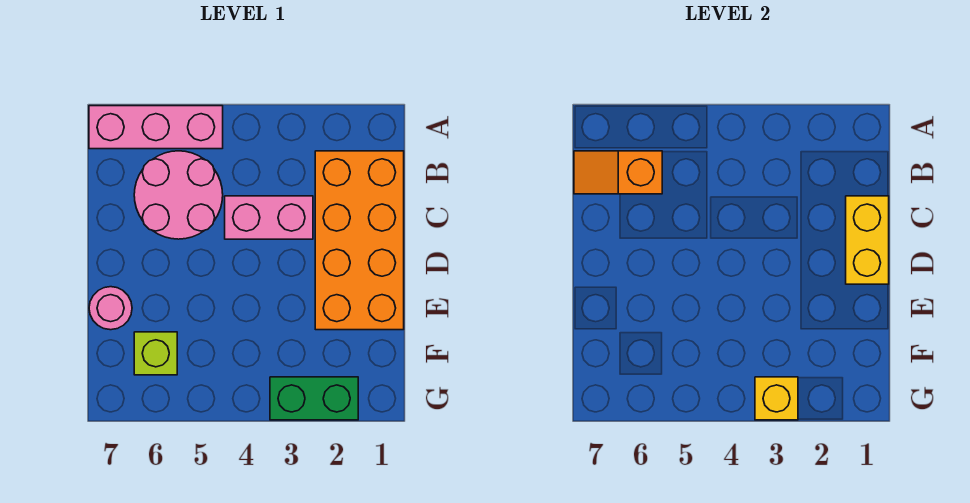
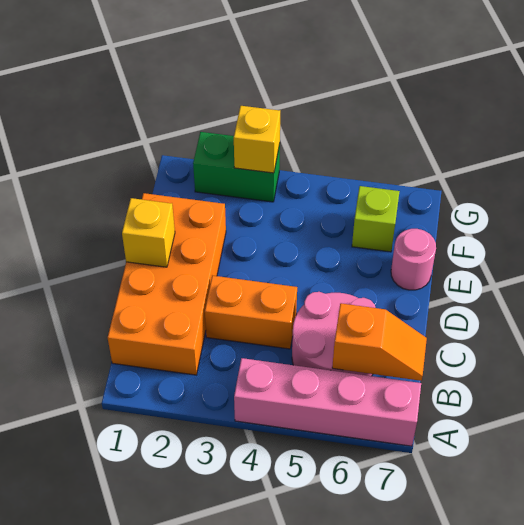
pink brick A5:A7 level 1 -> pink brick A4:A7 level 1
yellow brick C1:D1 level 2 -> yellow brick D1 level 2
pink brick C3:C4 level 1 -> orange brick C3:C4 level 1

